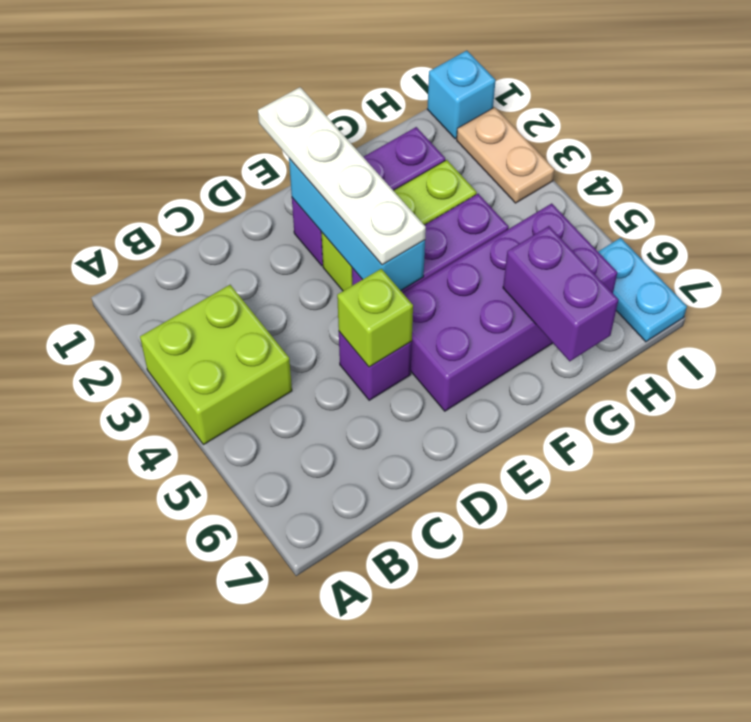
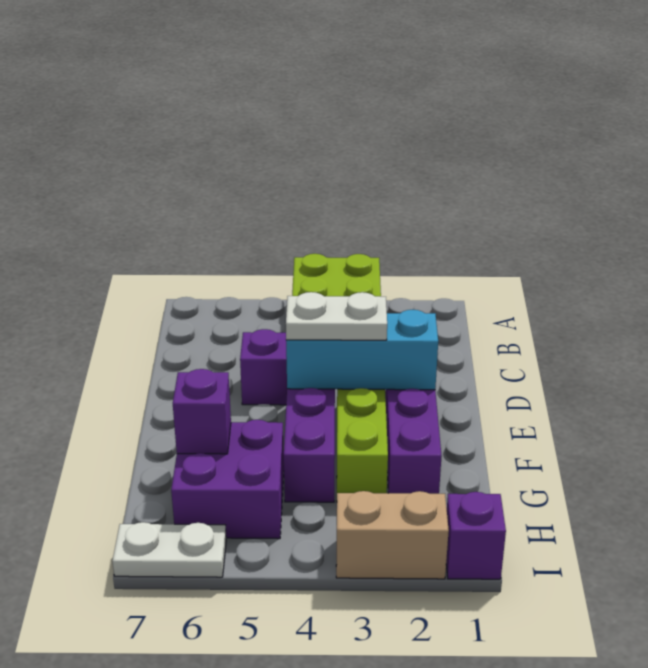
lime brick D5 level 2 -> none
white plate E1:E4 level 3 -> white plate E3:E4 level 3
purple brick E5:H6 level 1 -> purple brick G5:H6 level 1
purple brick G6:G7 level 2 -> purple brick G6 level 2
cyan brick I1 level 1 -> purple brick I1 level 1
tan plate I2:I3 level 1 -> tan brick I2:I3 level 1
cyan plate I6:I7 level 1 -> white plate I6:I7 level 1

